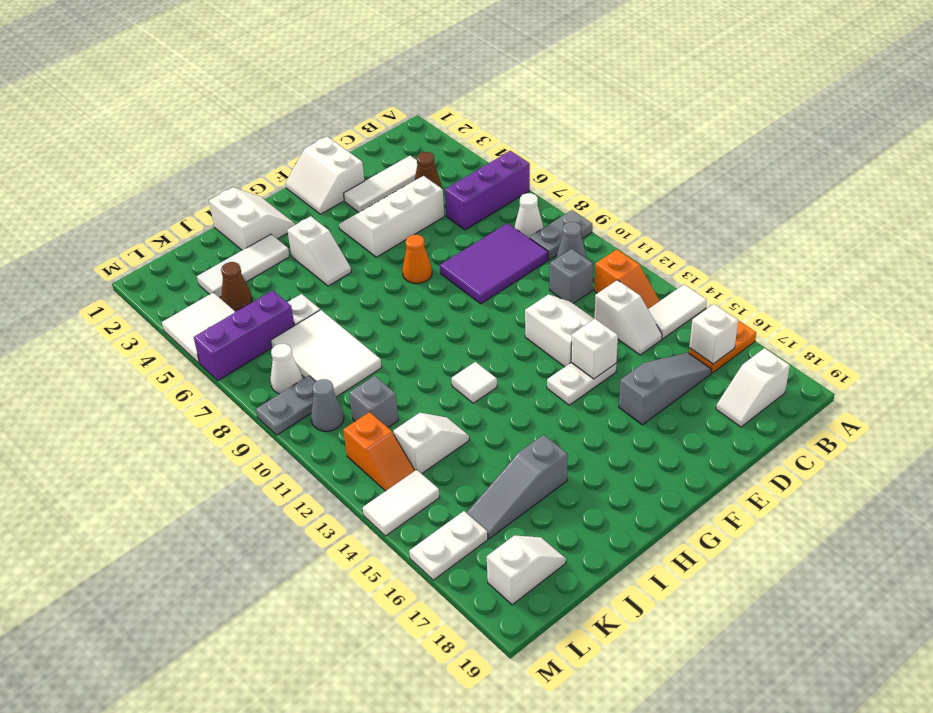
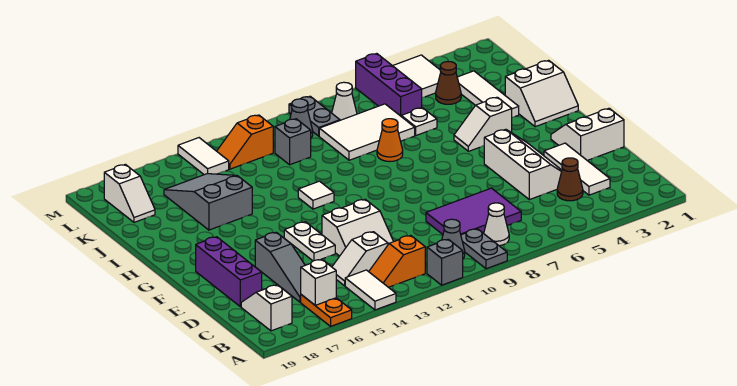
purple brick A6:C6 level 1 -> purple brick D18:F18 level 1
purple tile C8:E9 level 1 -> purple tile C7:D9 level 1
grey brick C11 level 1 -> grey brick A11 level 1
white brick E14 level 2 -> none
orange cone F7 level 1 -> orange cone I8 level 1
grey slope I16:K16 level 1 top I -> grey slope I15:K16 level 1 top I
white slope J13:K13 level 1 top K -> none
white plate L16:M16 level 1 -> none

